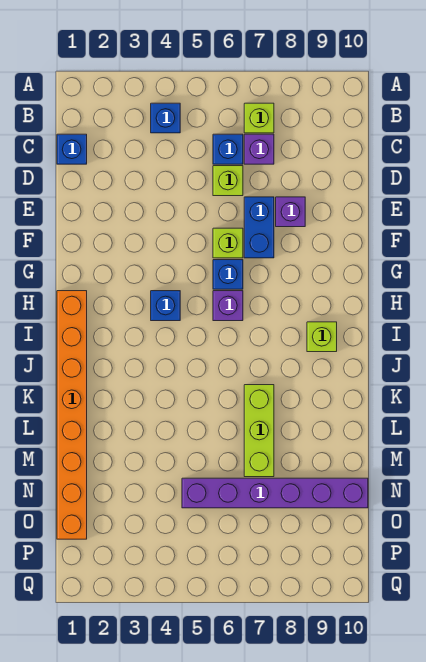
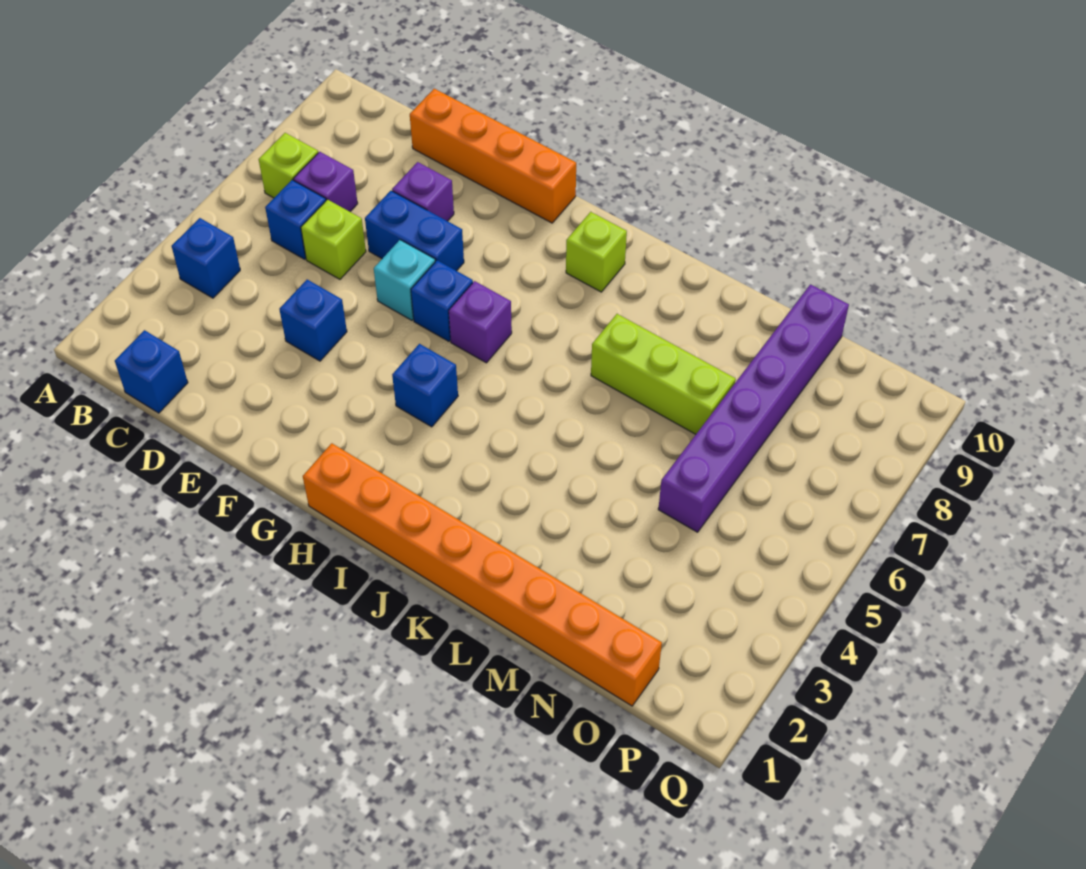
none -> orange brick D10:G10 level 1
none -> blue brick E4 level 1
lime brick F6 level 1 -> cyan brick F6 level 1

